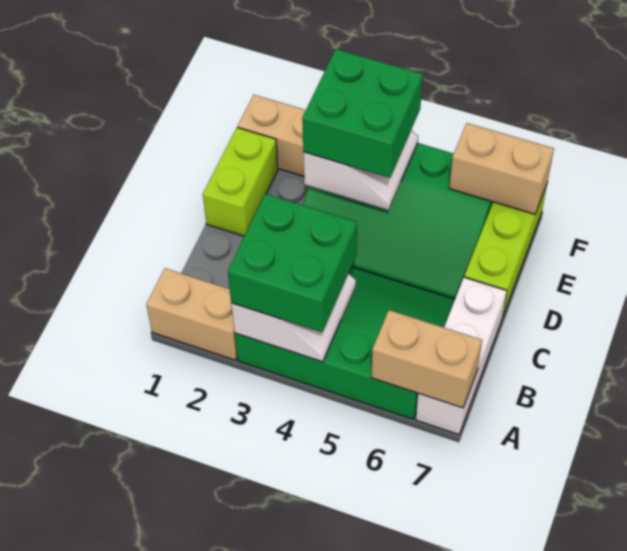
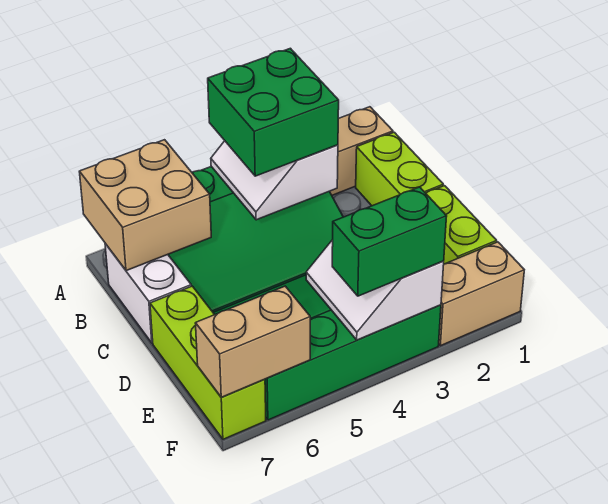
tan brick A6:A7 level 2 -> tan brick A6:B7 level 2
white brick A7:C7 level 1 -> white brick B7:C7 level 1
none -> lime brick B1:C1 level 1
green brick E3:F4 level 3 -> green brick F3:F4 level 3

